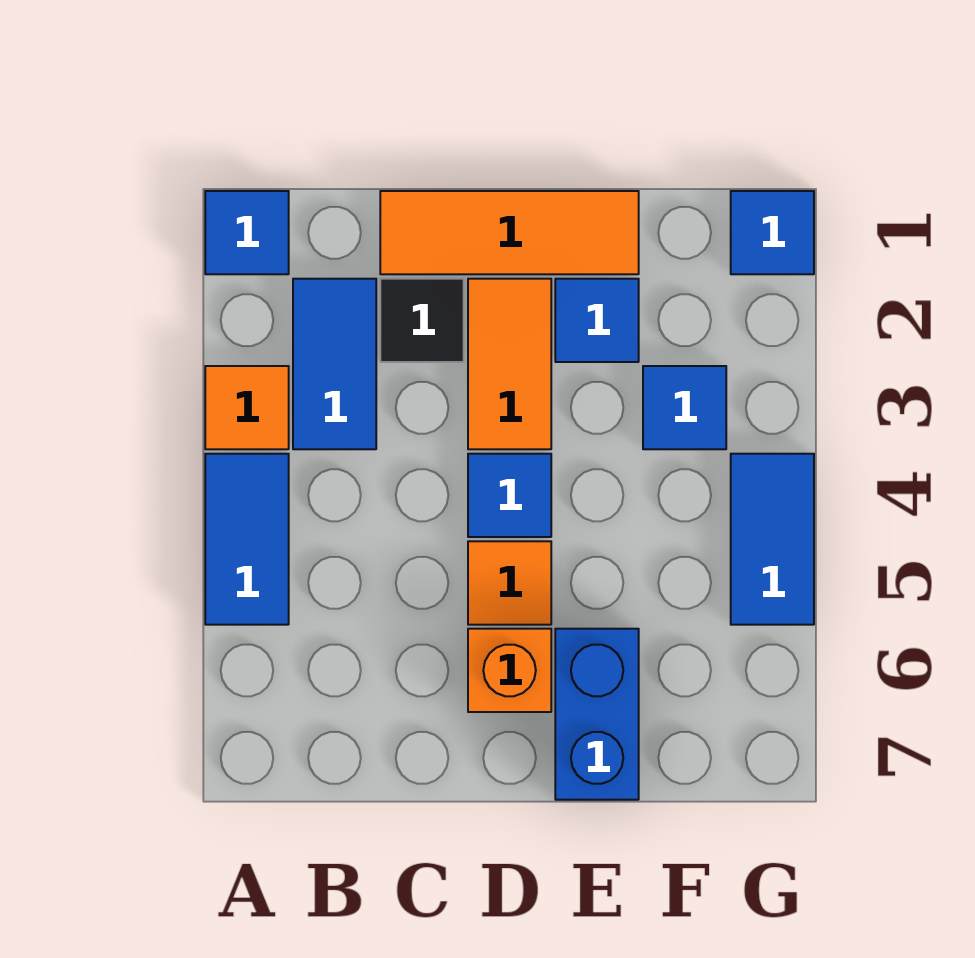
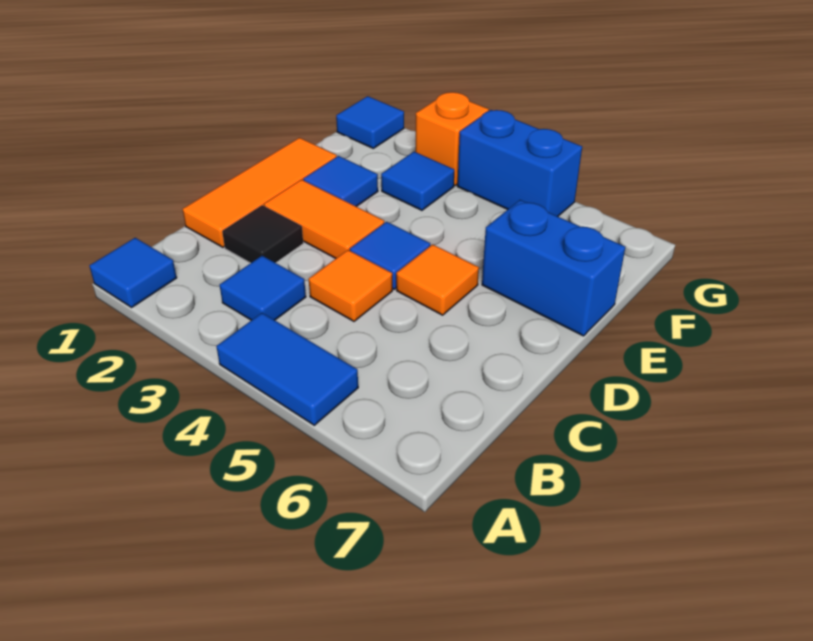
orange tile A3 level 1 -> orange tile C4 level 1
blue tile B2:B3 level 1 -> blue tile B3 level 1
orange brick D6 level 1 -> orange brick G3 level 1
blue tile G4:G5 level 1 -> blue brick G4:G5 level 1

